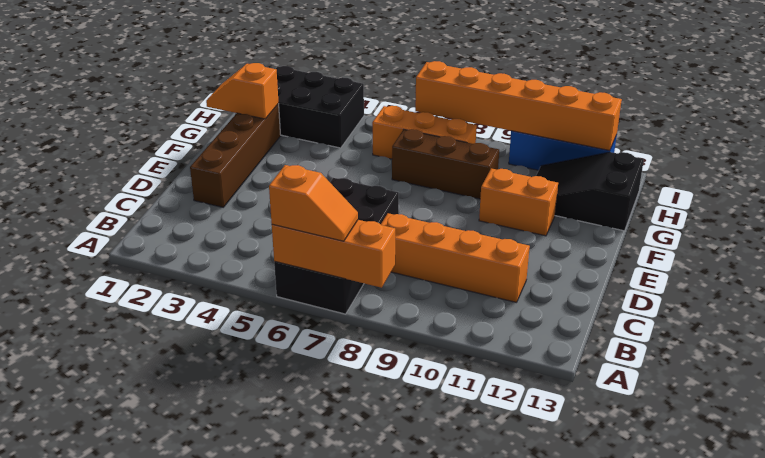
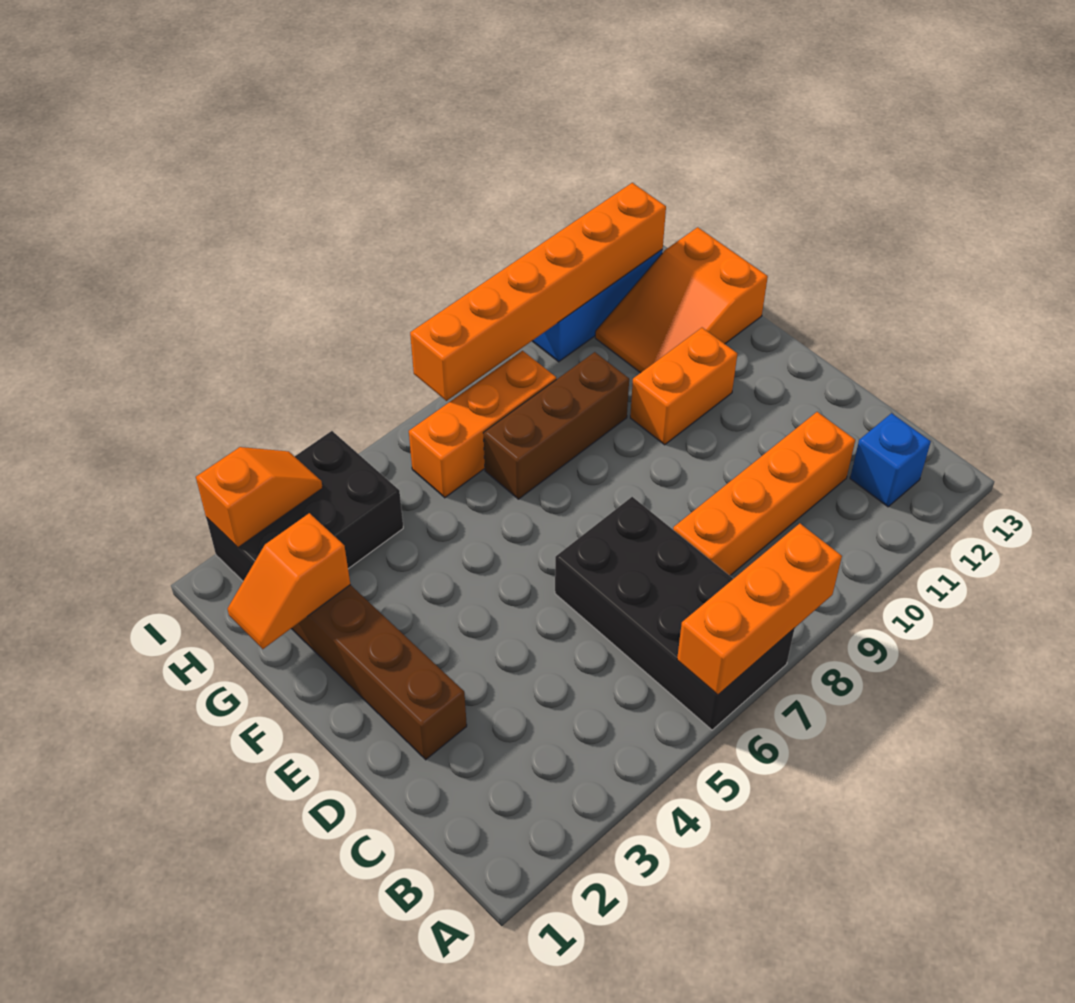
orange slope A6:A7 level 3 top 6 -> orange slope I2:I3 level 2 top 2
none -> blue brick B12 level 1
black slope G11:H13 level 1 top 13 -> orange slope G11:H13 level 1 top 13

